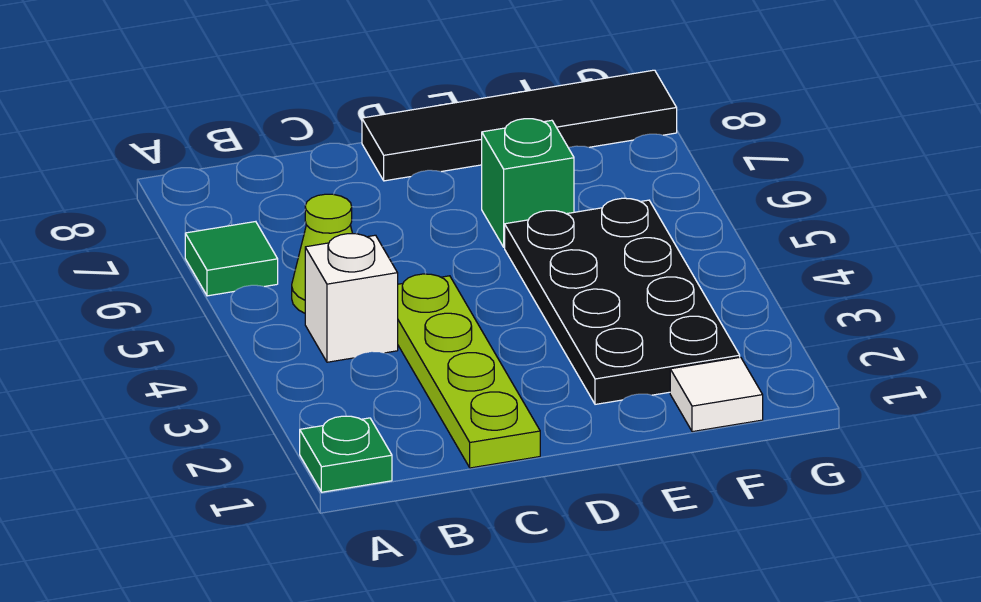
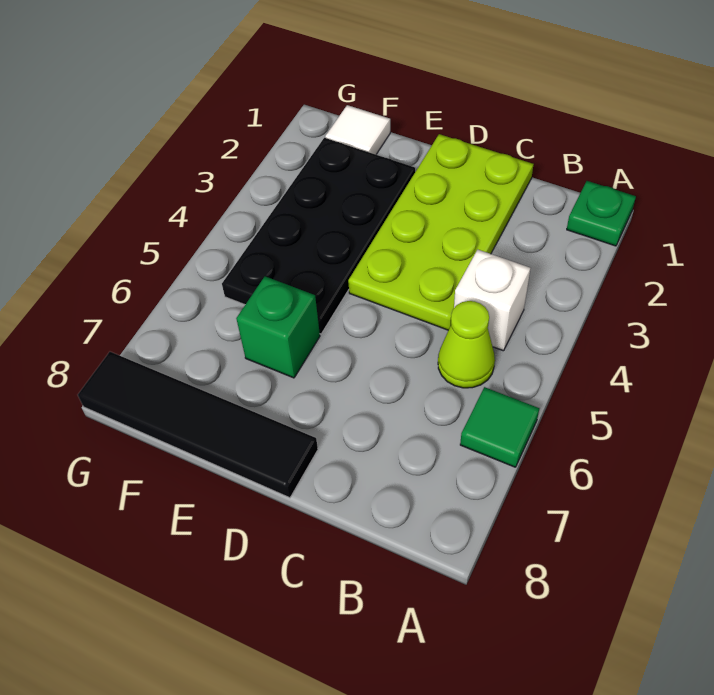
lime plate C1:C4 level 1 -> lime plate C1:D4 level 1

